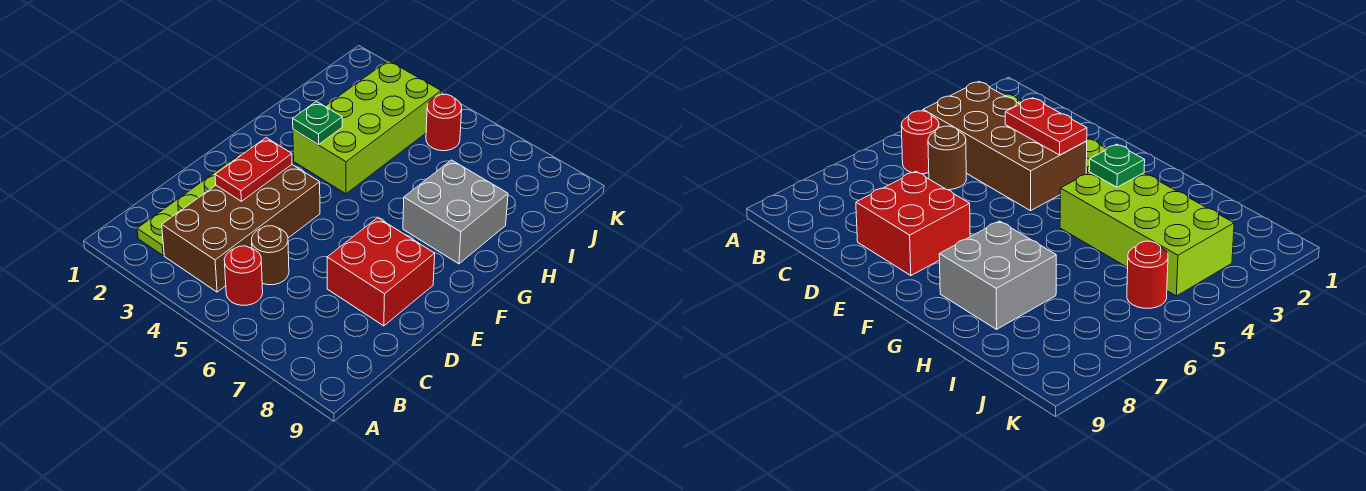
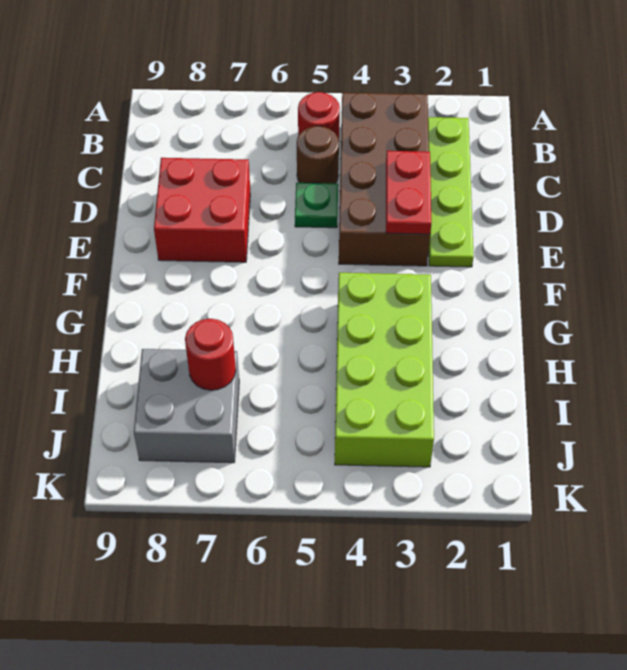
green plate G3 level 2 -> green plate D5 level 1
grey brick G7:H8 level 1 -> grey brick I7:J8 level 1
red round brick J5 level 1 -> red round brick I7 level 2

